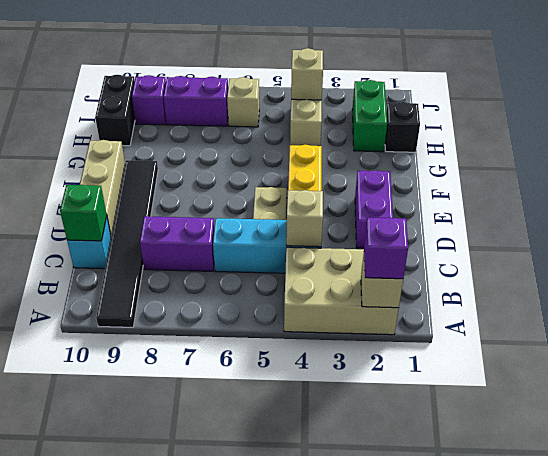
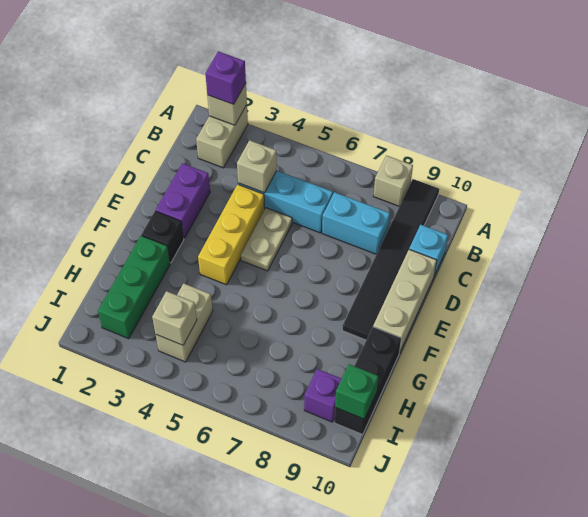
tan brick A2:B4 level 1 -> tan brick A2:B2 level 1
purple brick C7:C8 level 1 -> cyan brick C7:C8 level 1
green brick C10 level 2 -> green brick I10 level 2
black brick H1 level 1 -> black brick F2 level 1
green brick H2:I2 level 1 -> green brick G2:I2 level 1
black brick H10:I10 level 1 -> black brick G10:I10 level 1
tan brick I6 level 1 -> tan brick A8 level 1
purple brick I7:I8 level 1 -> none

